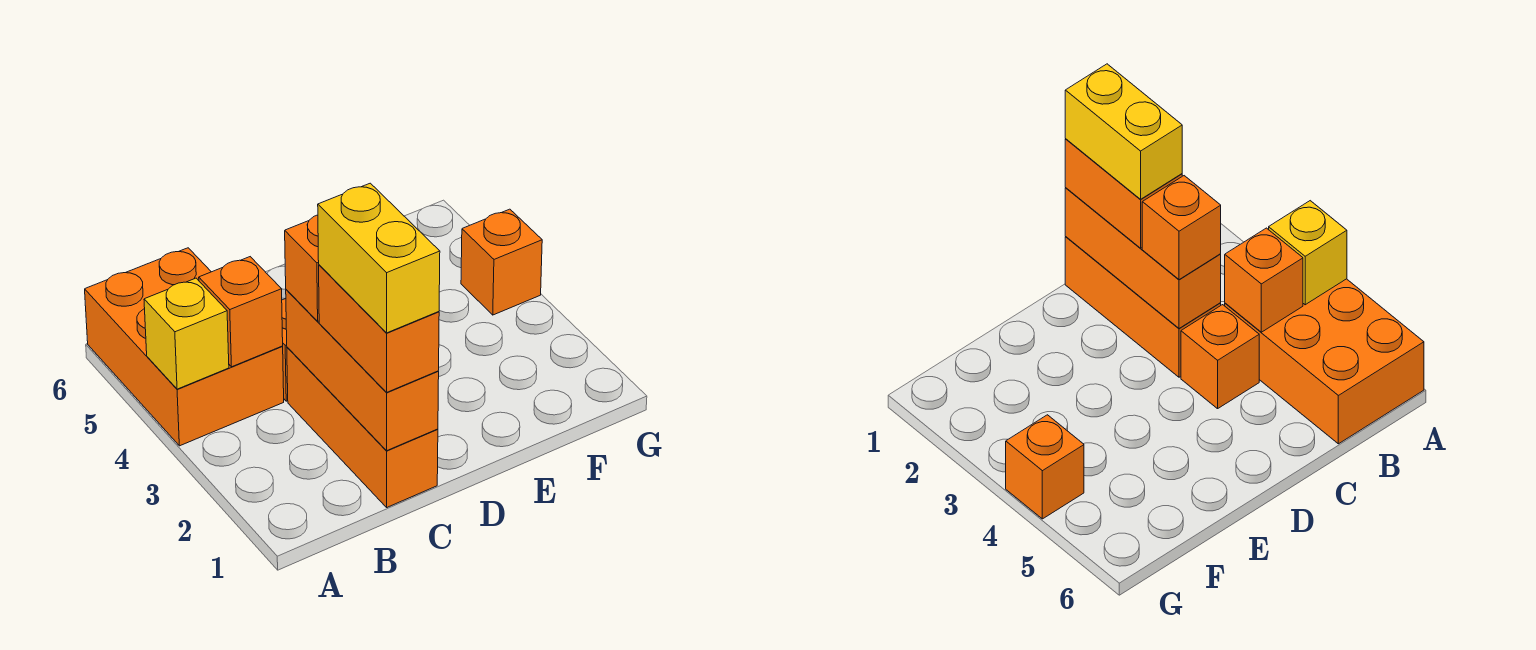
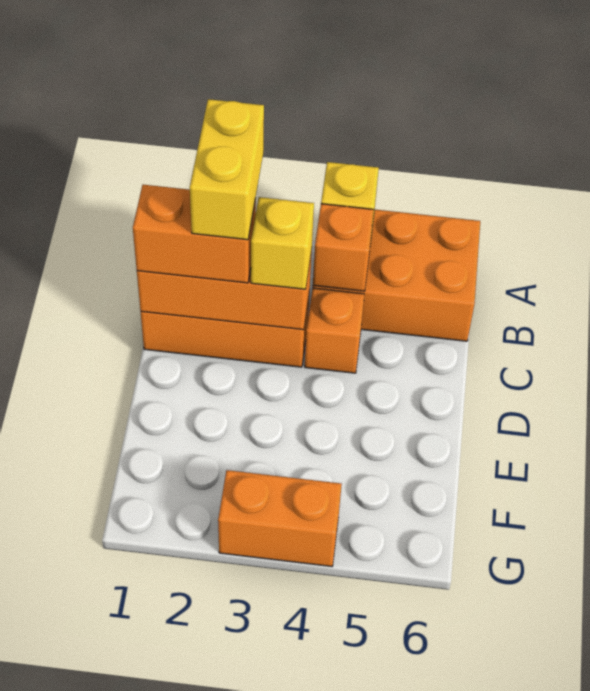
yellow brick C1:C2 level 4 -> yellow brick B2:C2 level 4
orange brick C3 level 3 -> yellow brick C3 level 3
orange brick G4 level 1 -> orange brick G3:G4 level 1

